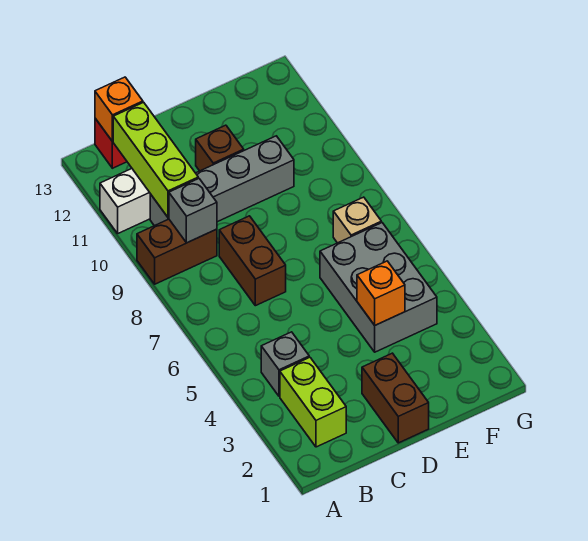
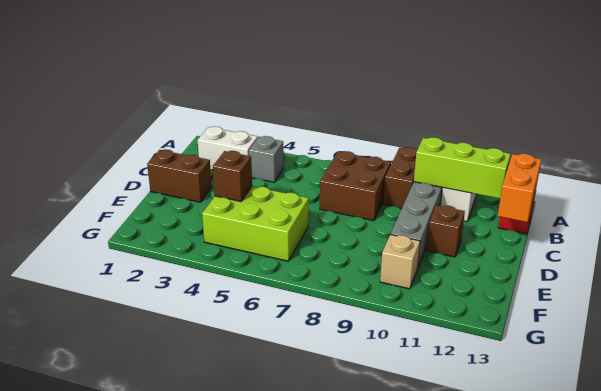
lime brick B2:B3 level 1 -> white brick B2:B3 level 1
grey brick B9 level 2 -> none
orange brick B13 level 2 -> orange brick B13:C13 level 2
brown brick C7:C8 level 1 -> brown brick B7:C8 level 1
grey brick E4:F6 level 1 -> lime brick E4:F6 level 1
orange brick E4 level 2 -> brown brick E4 level 2
tan brick F7 level 1 -> tan brick F10 level 1

